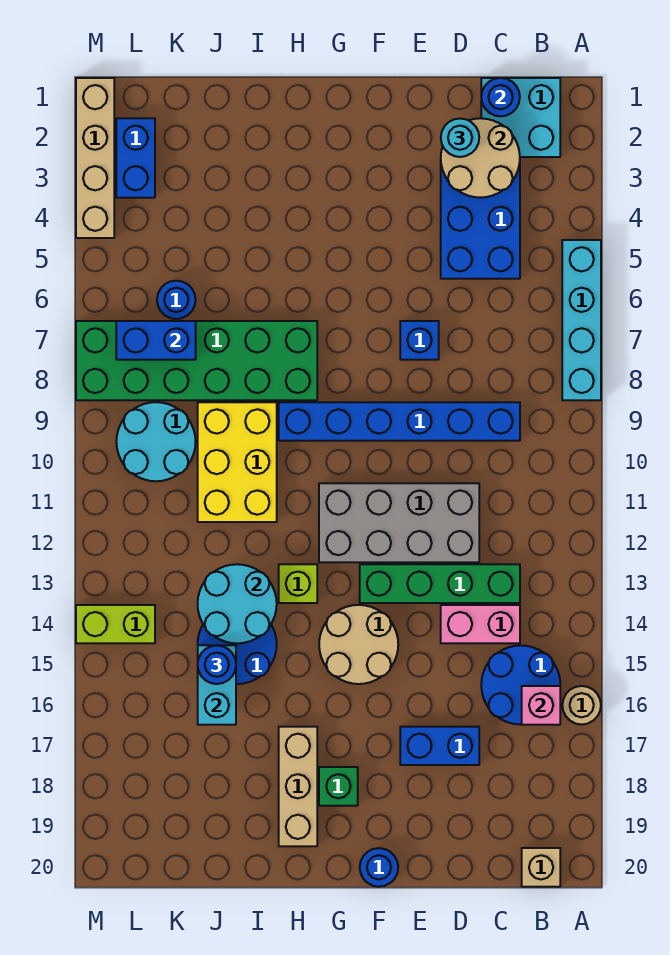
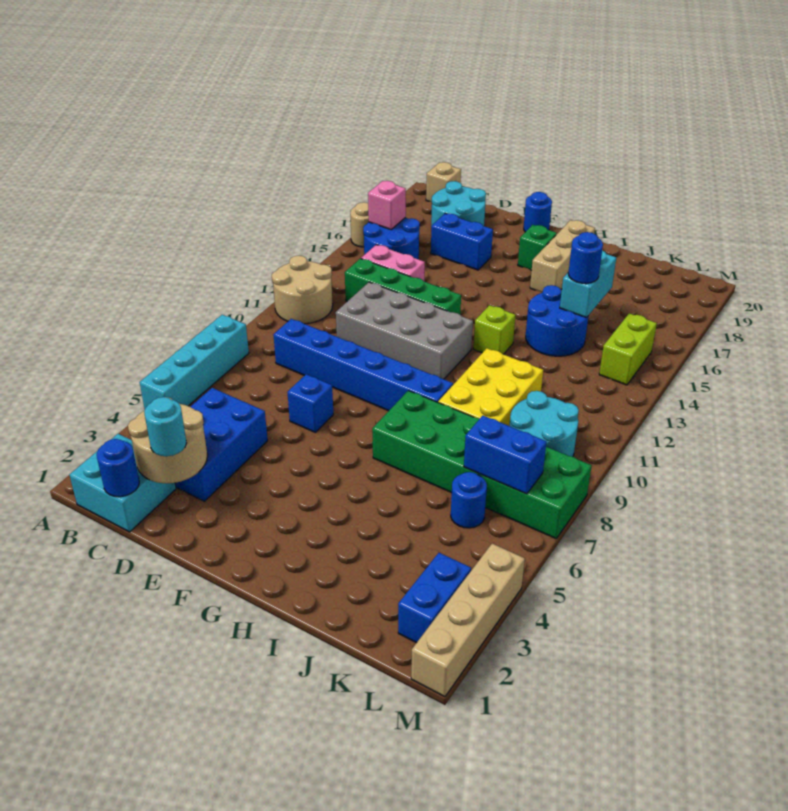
tan round brick F14:G15 level 1 -> tan round brick A11:B12 level 1
cyan round brick I13:J14 level 2 -> cyan round brick C18:D19 level 1
lime brick L14:M14 level 1 -> lime brick L14:L15 level 1

